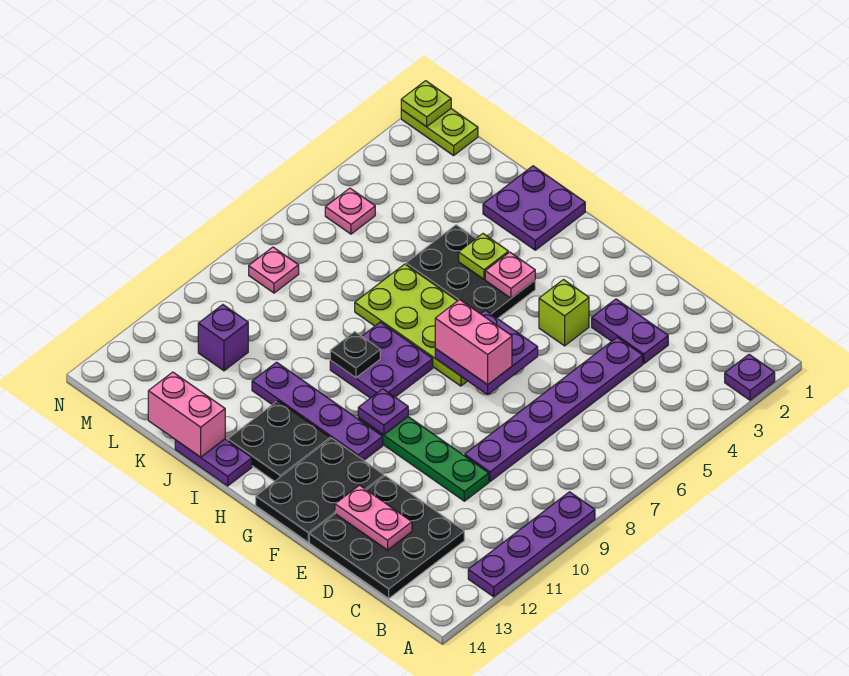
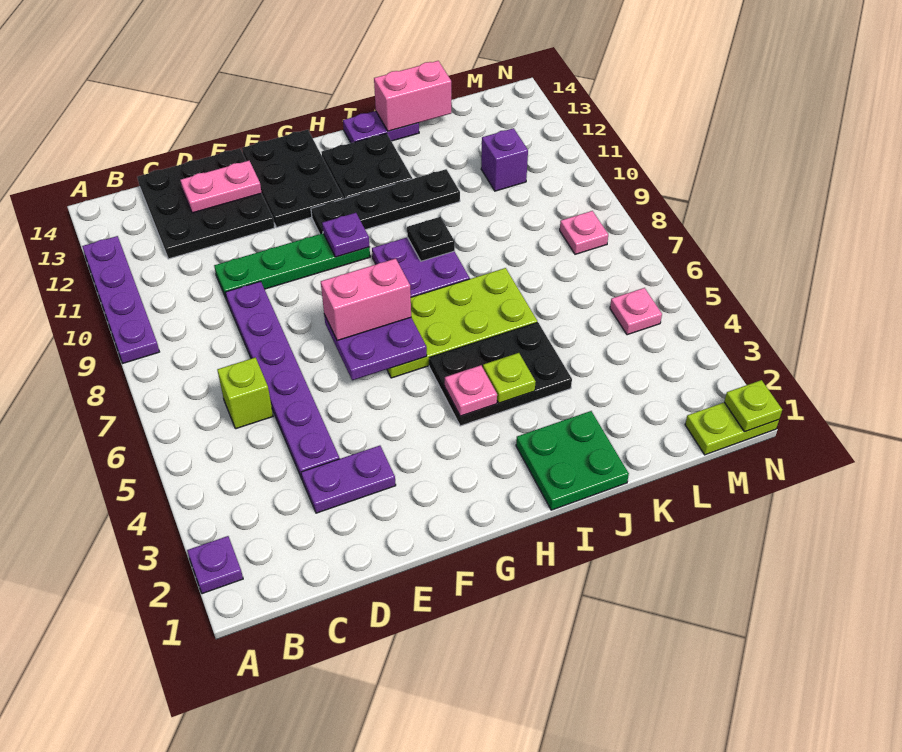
lime brick F4 level 1 -> lime brick C6 level 1
purple plate G11:J11 level 1 -> black plate G11:J11 level 1
purple plate I1:J2 level 1 -> green plate I1:J2 level 1

